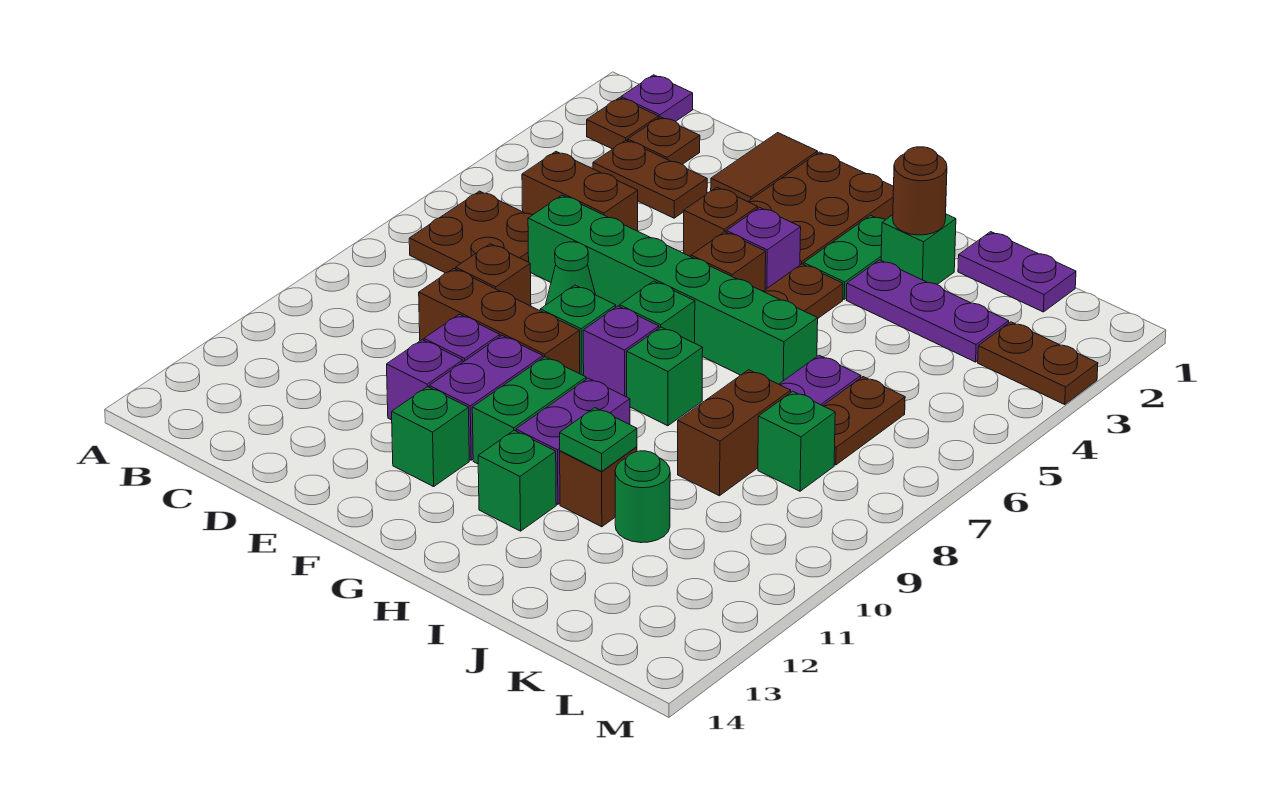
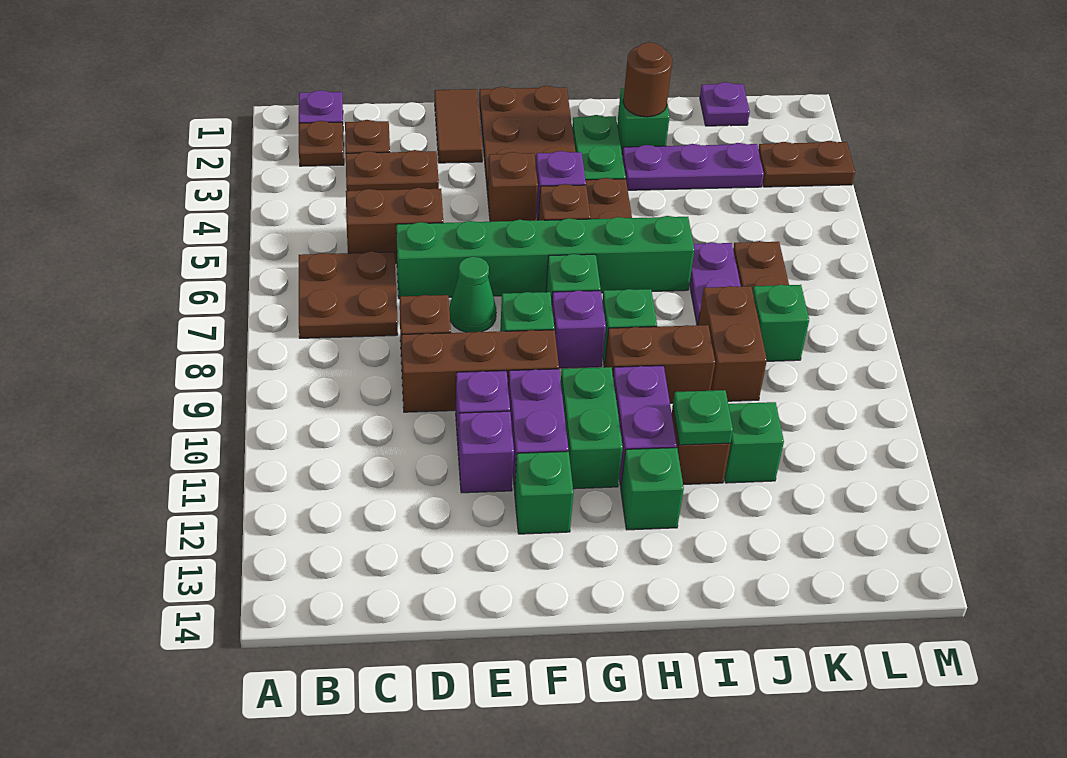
none -> brown brick H9:I9 level 1
purple plate J1:K1 level 1 -> purple plate K1 level 1
green round brick J11 level 1 -> green brick J11 level 1

